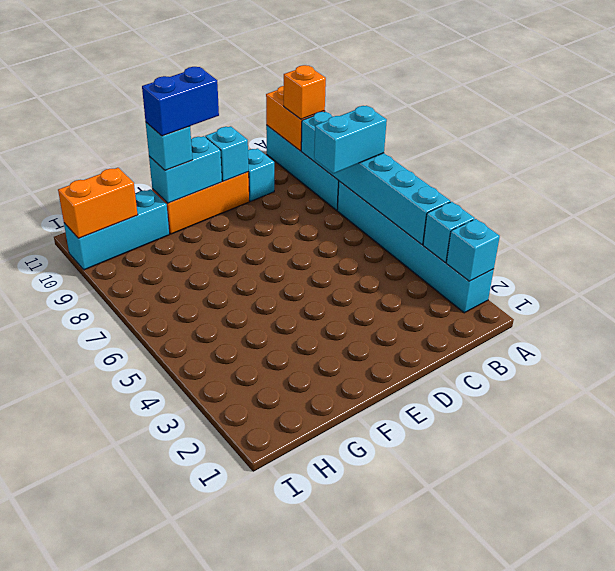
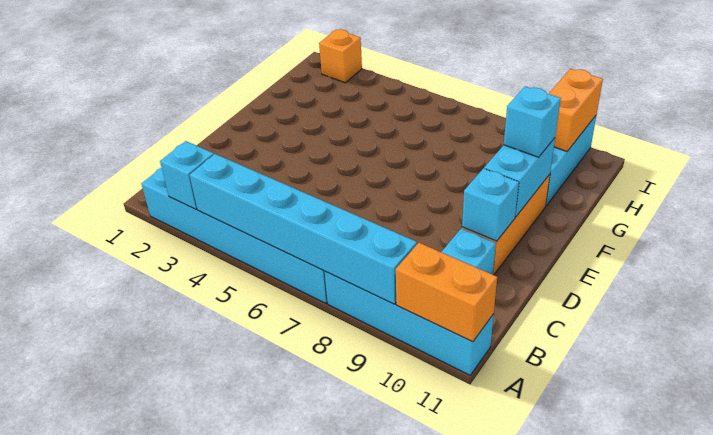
cyan brick A2 level 2 -> none
cyan brick A7:B7 level 3 -> none
orange brick A10 level 3 -> orange brick I2 level 1
blue brick E10:F10 level 4 -> none

